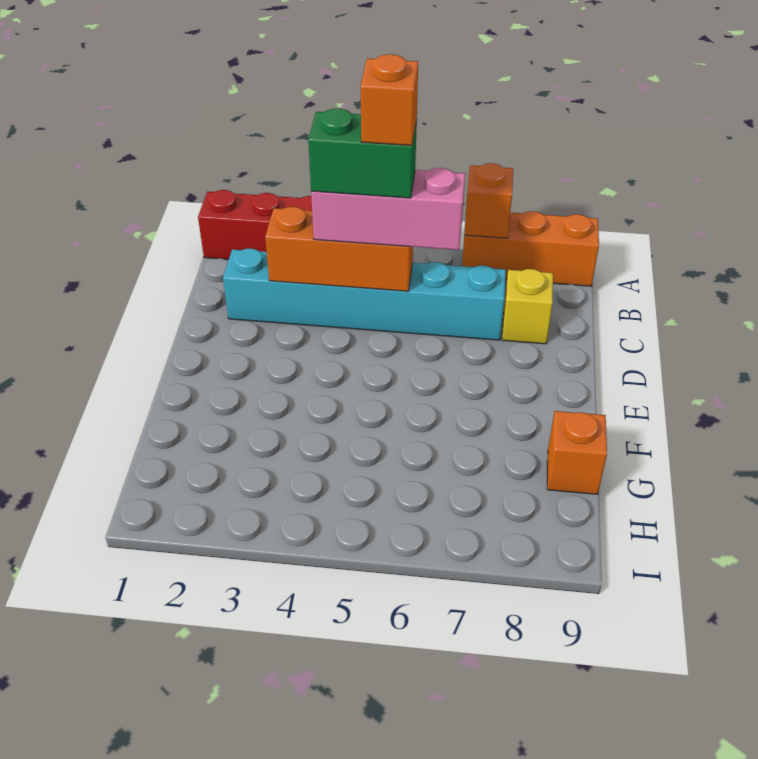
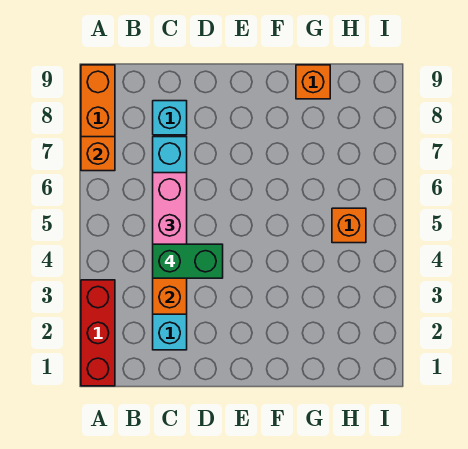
green brick C4:C5 level 4 -> green brick C4:D4 level 4
orange brick C5 level 5 -> orange brick H5 level 1
yellow brick C8 level 1 -> cyan brick C8 level 1

